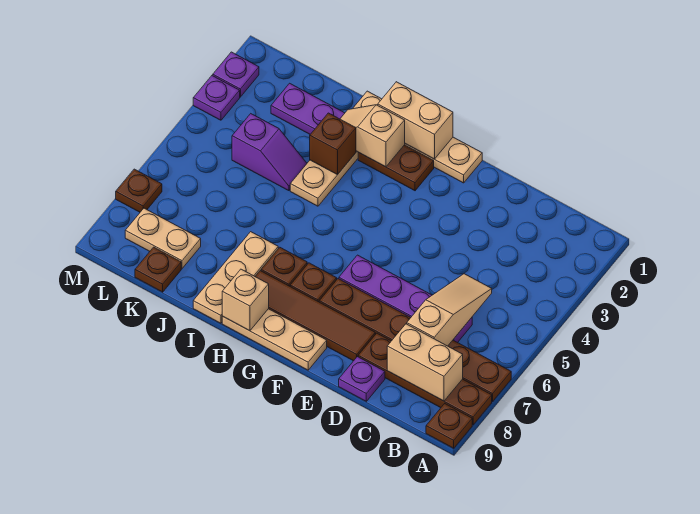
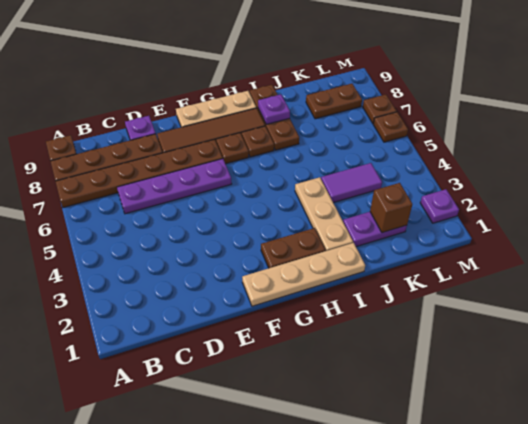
tan brick B8:C8 level 2 -> none
tan slope C5:C7 level 2 top 7 -> none
tan brick G1:H1 level 2 -> none
tan slope H2:I2 level 2 top H -> none
tan brick H9 level 2 -> none
brown brick I3 level 2 -> brown brick K2 level 2
tan plate I7:I9 level 1 -> brown plate I7:I9 level 1
purple slope J4:K4 level 1 top K -> purple tile J4:K4 level 1
tan plate K8:L8 level 1 -> brown plate K8:L8 level 1
brown plate K9 level 1 -> brown plate M6 level 1
purple plate M3 level 1 -> purple plate I8 level 2

